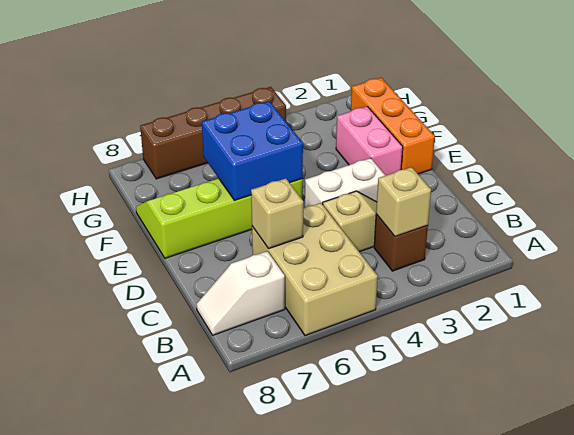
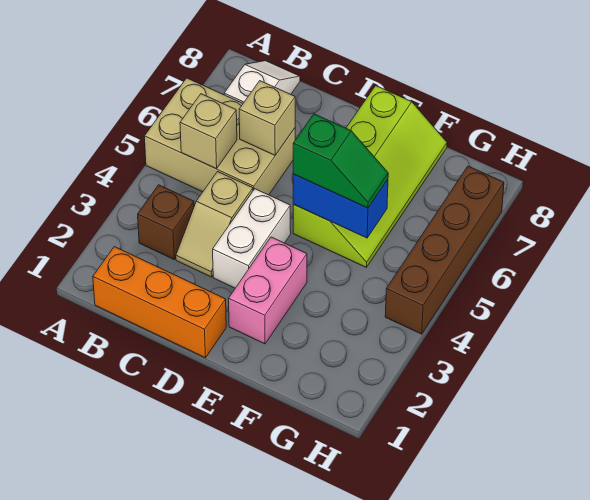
tan brick B3 level 2 -> tan brick B5 level 2
orange brick E1:G1 level 1 -> orange brick B1:D1 level 1
pink brick E2:F2 level 1 -> pink brick E2:E3 level 1
blue brick E5:F6 level 2 -> blue brick E5:F5 level 2
none -> green slope E5:F5 level 3 top E

